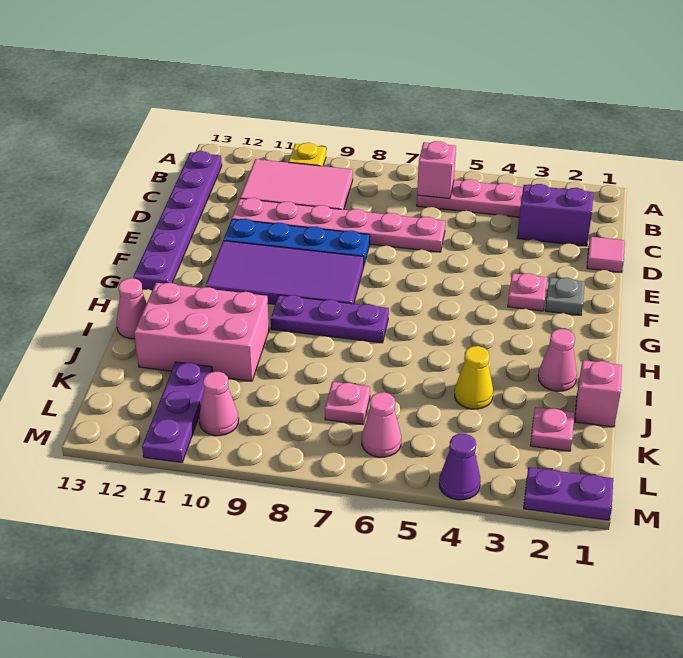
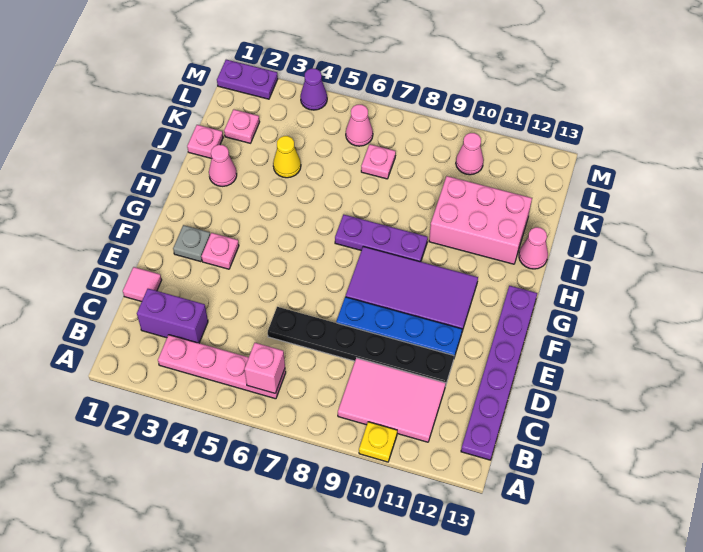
pink plate D6:D11 level 1 -> black plate D6:D11 level 1
pink brick J1 level 1 -> pink plate J1 level 1
purple plate K11:M11 level 1 -> none

